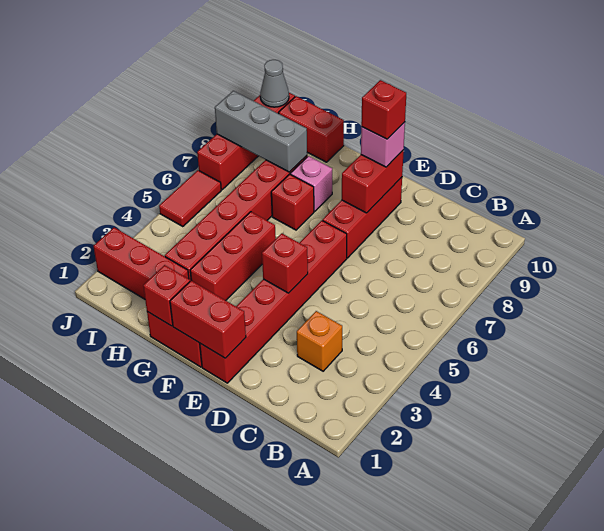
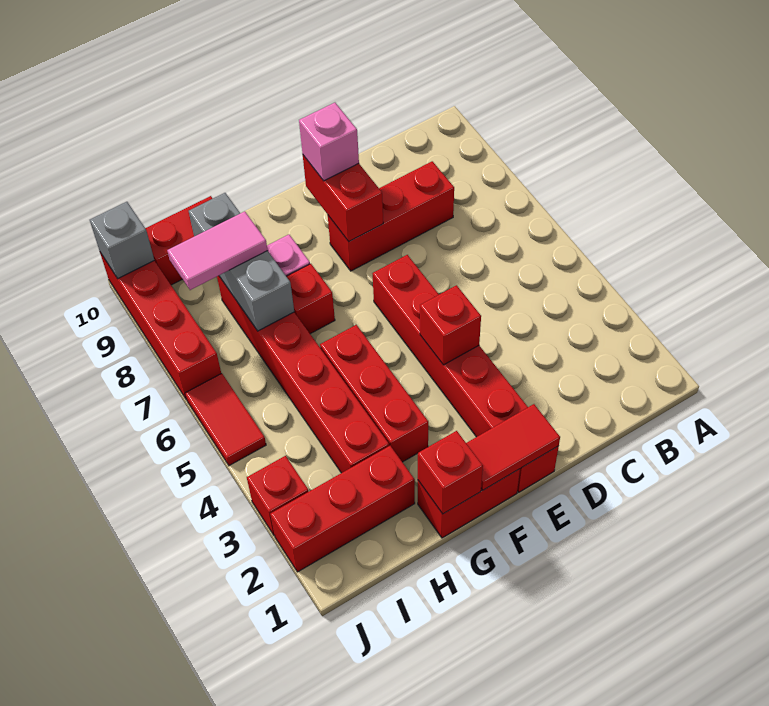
orange brick C3 level 1 -> none
red brick E1:F1 level 2 -> red tile E1:F1 level 2
red brick E7:E9 level 1 -> red brick C8:E8 level 1
red brick E9 level 4 -> red brick J3 level 1
grey brick H8:J8 level 2 -> grey brick H7:H9 level 2
none -> pink tile H8:I8 level 3
grey cone J10 level 2 -> grey brick J10 level 2

